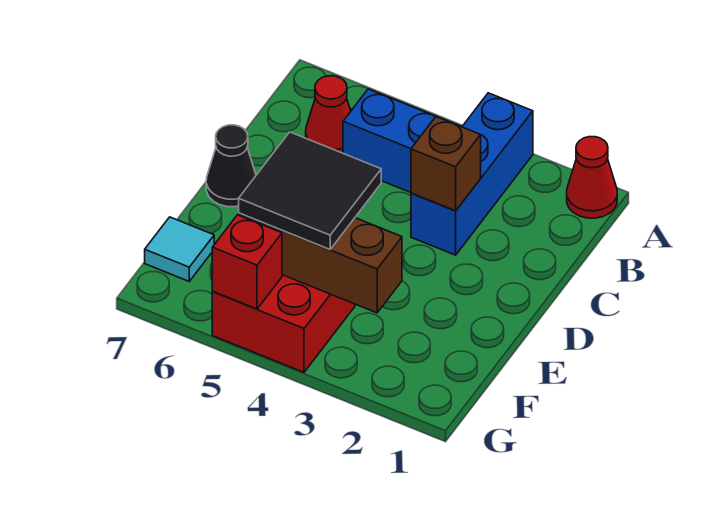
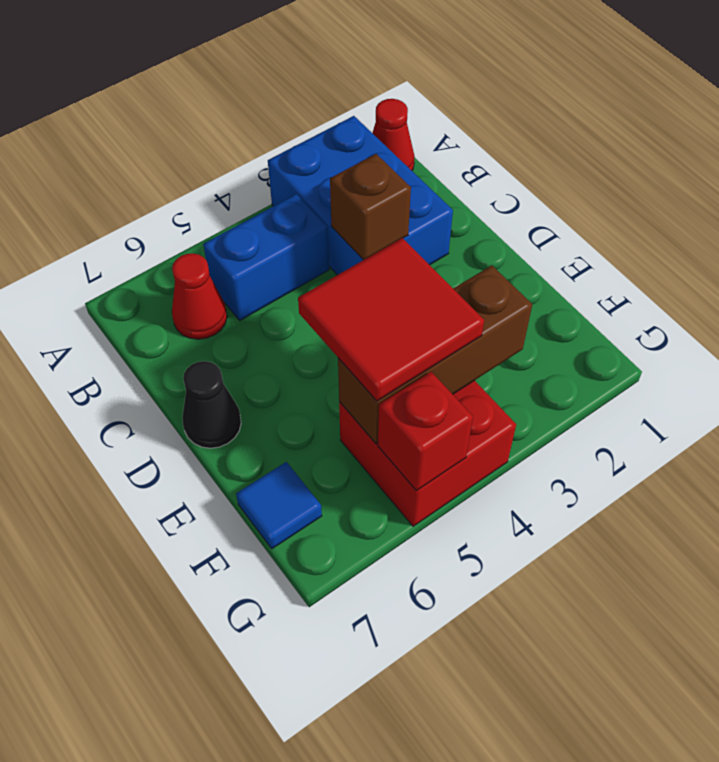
blue brick A3:C3 level 1 -> blue brick A2:C3 level 1
black tile E4:F5 level 3 -> red tile E4:F5 level 3
cyan tile F7 level 1 -> blue tile F7 level 1

